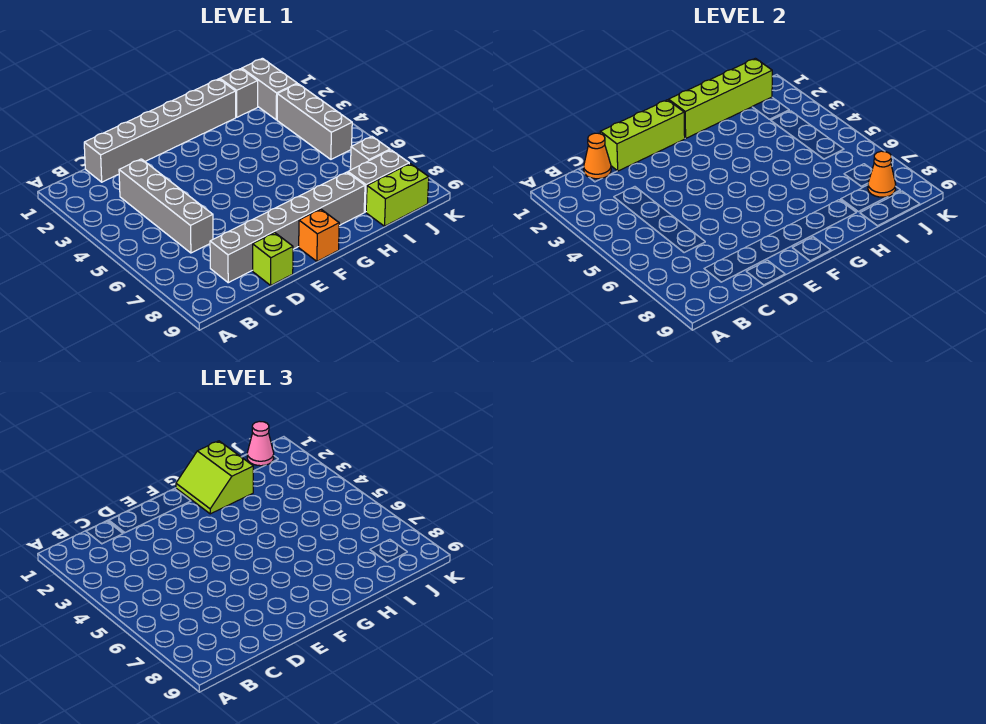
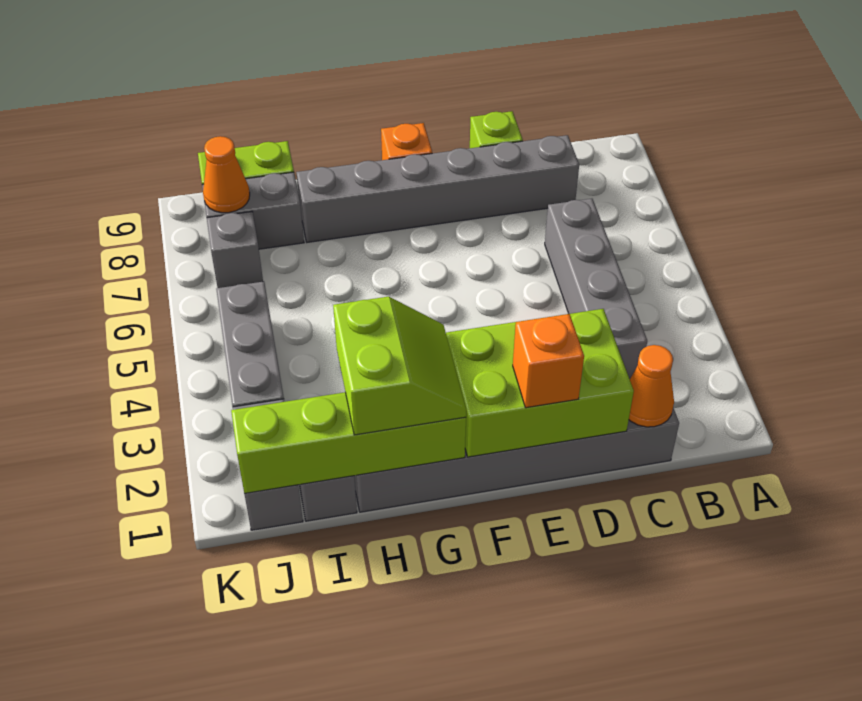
lime brick D1:F1 level 2 -> lime brick D1:F2 level 2
none -> orange brick E1 level 3
pink cone J1 level 3 -> none

